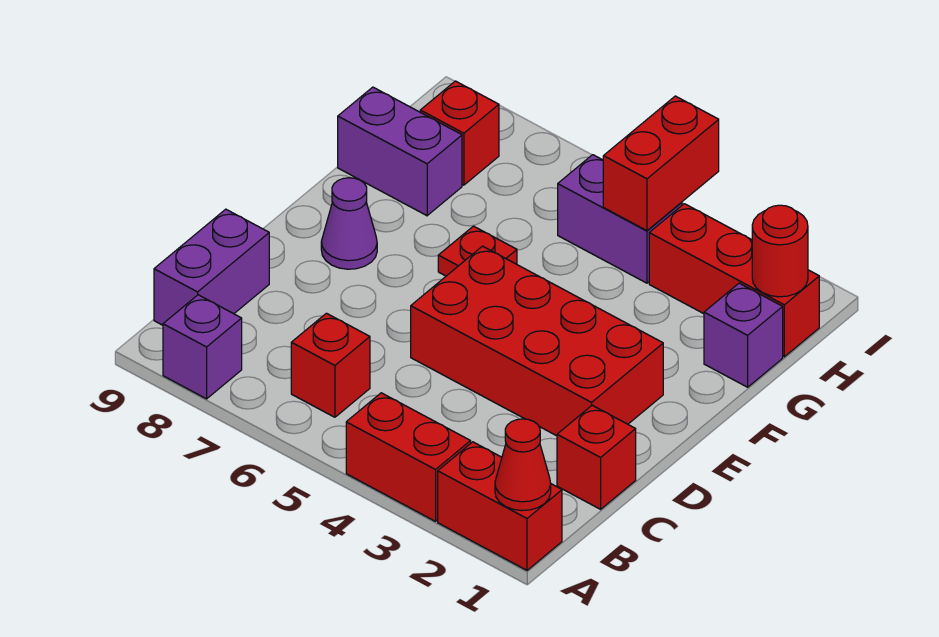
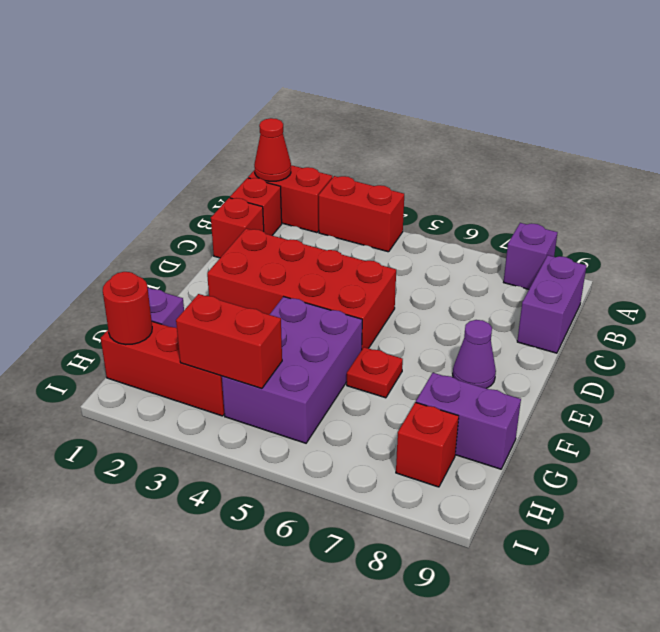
red brick B6 level 1 -> red brick B1 level 1
purple brick H4:H5 level 1 -> purple brick F4:H5 level 1
red brick H4:I4 level 2 -> red brick H3:H4 level 2

